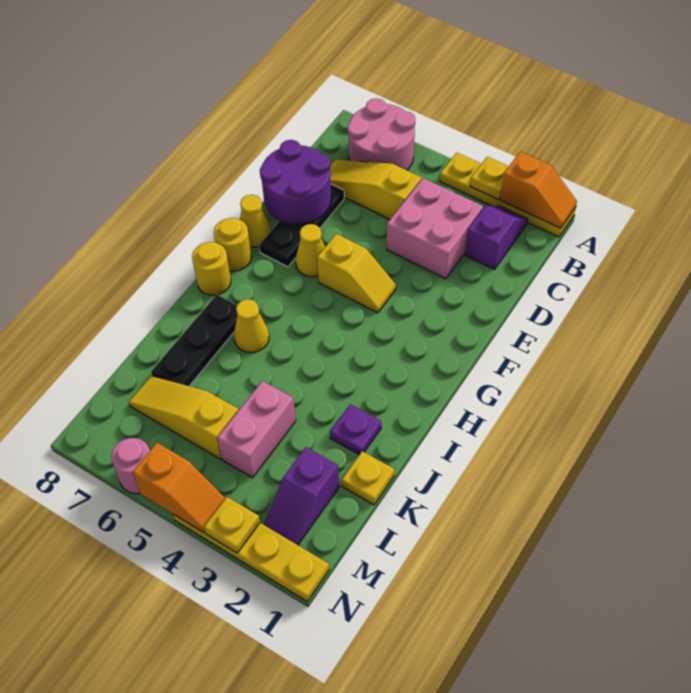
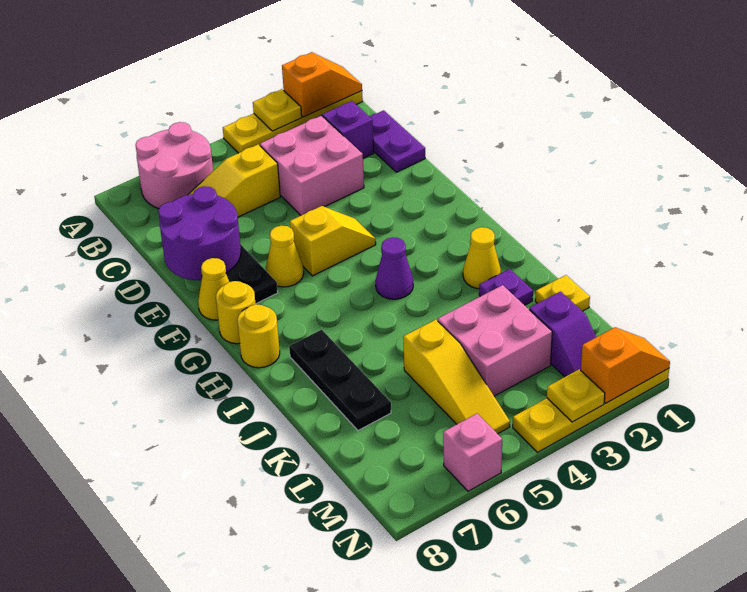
none -> purple plate C1:D1 level 1
none -> purple cone H4 level 1
yellow cone I6 level 1 -> yellow cone I2 level 1
pink brick K4:L4 level 1 -> pink brick K3:L4 level 1
yellow slope L5:L7 level 1 top 5 -> yellow slope K5:M5 level 1 top K
orange slope N4:N5 level 2 top 5 -> orange slope N1:N2 level 2 top 2
pink round brick N6 level 1 -> pink brick N6 level 1

